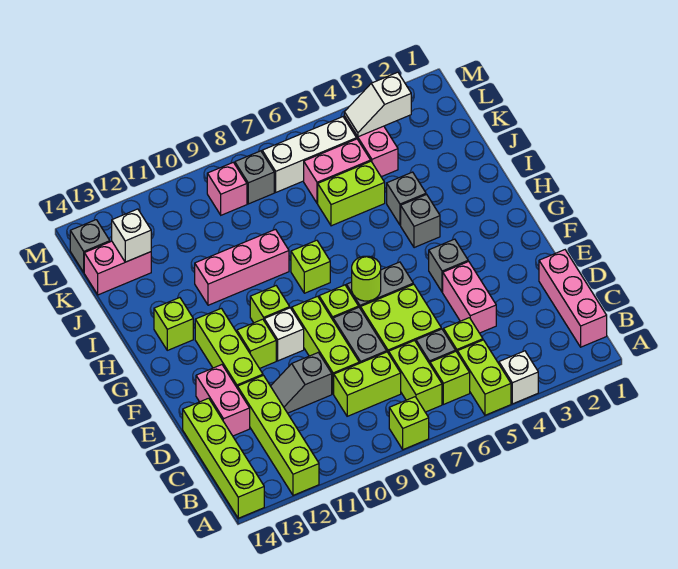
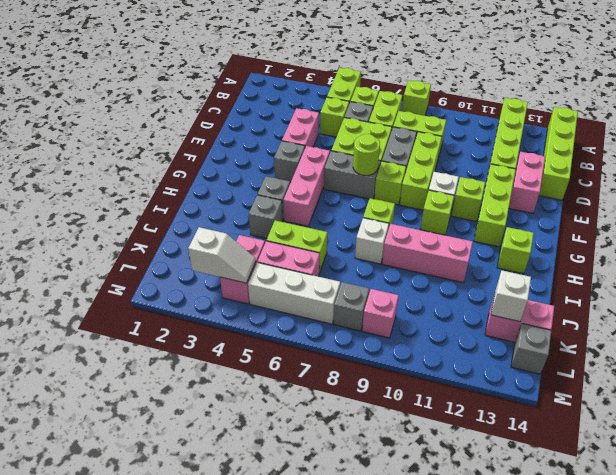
white brick A4 level 1 -> white brick I8 level 1
pink brick B1:D1 level 1 -> pink brick F5:H5 level 1
grey slope D10:D11 level 1 top 10 -> none

